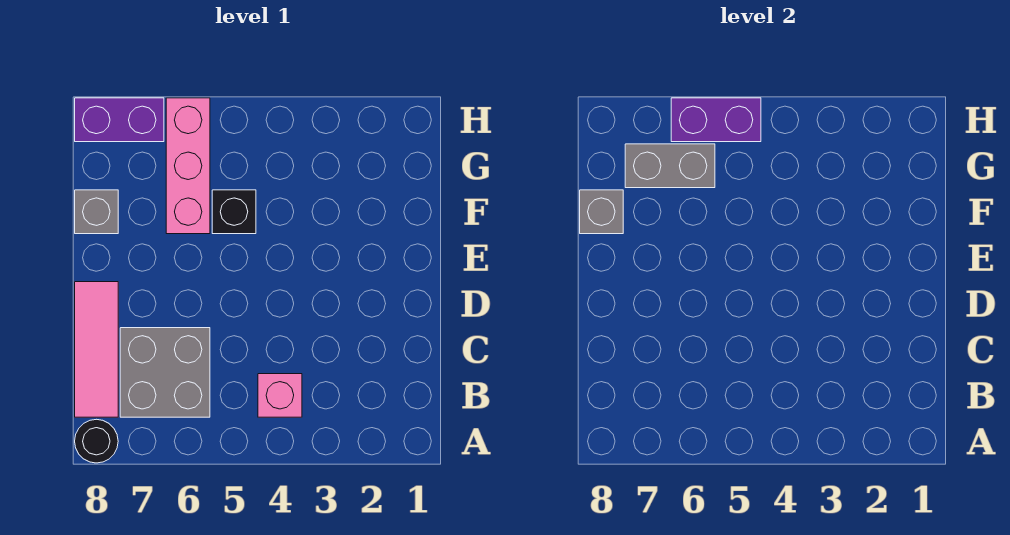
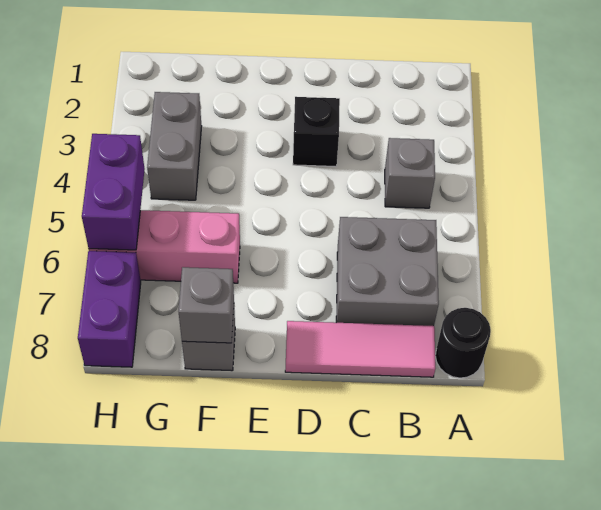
pink brick B4 level 1 -> grey brick B4 level 1
black brick F5 level 1 -> black brick D3 level 1
grey brick G6:G7 level 2 -> grey brick G3:G4 level 1

